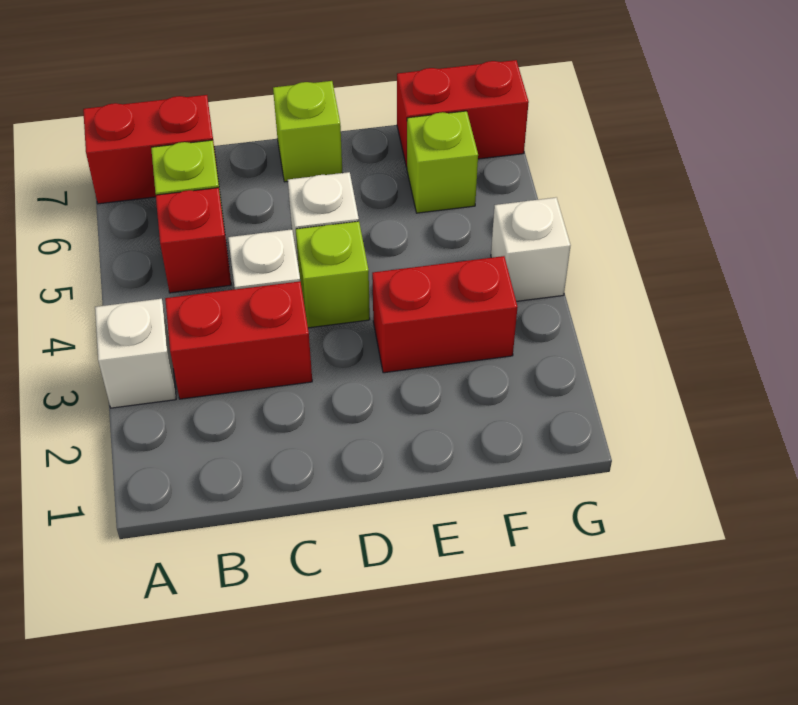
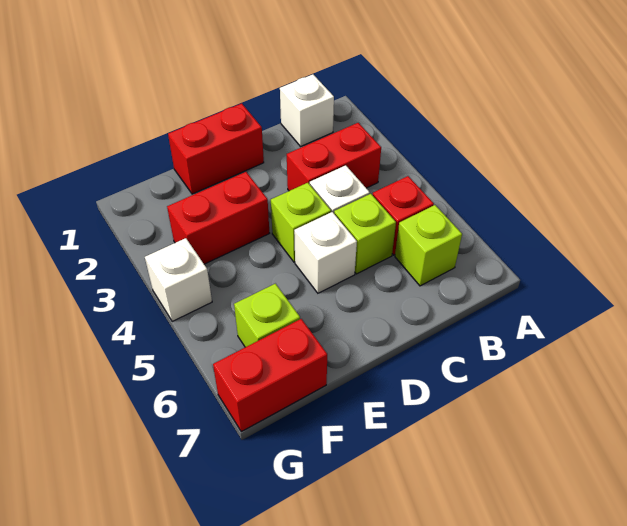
white brick A3 level 1 -> white brick B1 level 1
red brick A7:B7 level 1 -> red brick D1:E1 level 1
lime brick D7 level 1 -> lime brick C5 level 1

